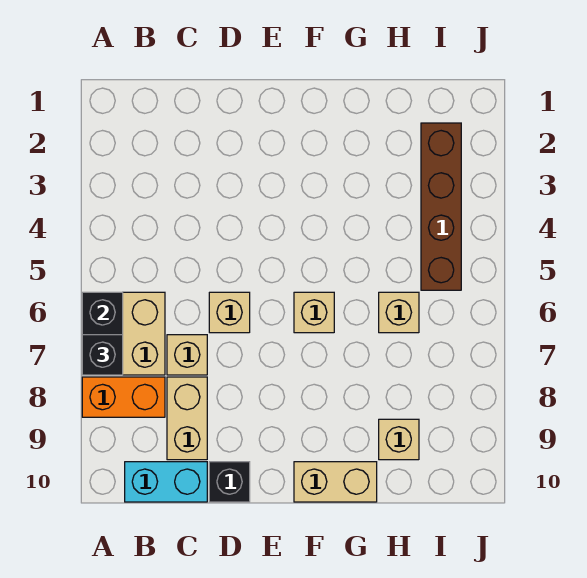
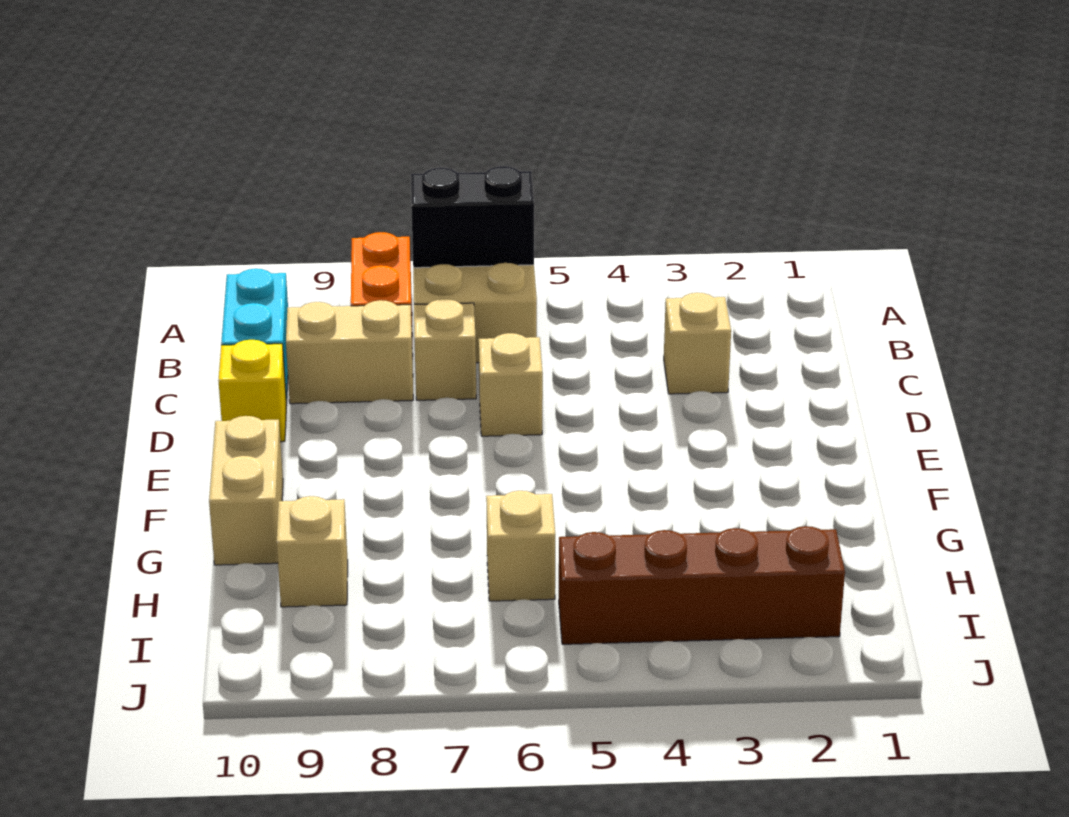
black brick A7 level 3 -> none
black brick D10 level 1 -> yellow brick D10 level 1
tan brick F6 level 1 -> tan brick C3 level 1

